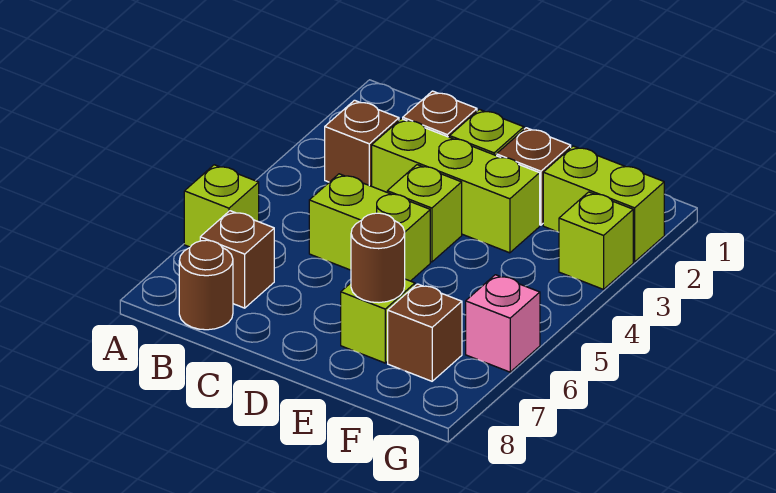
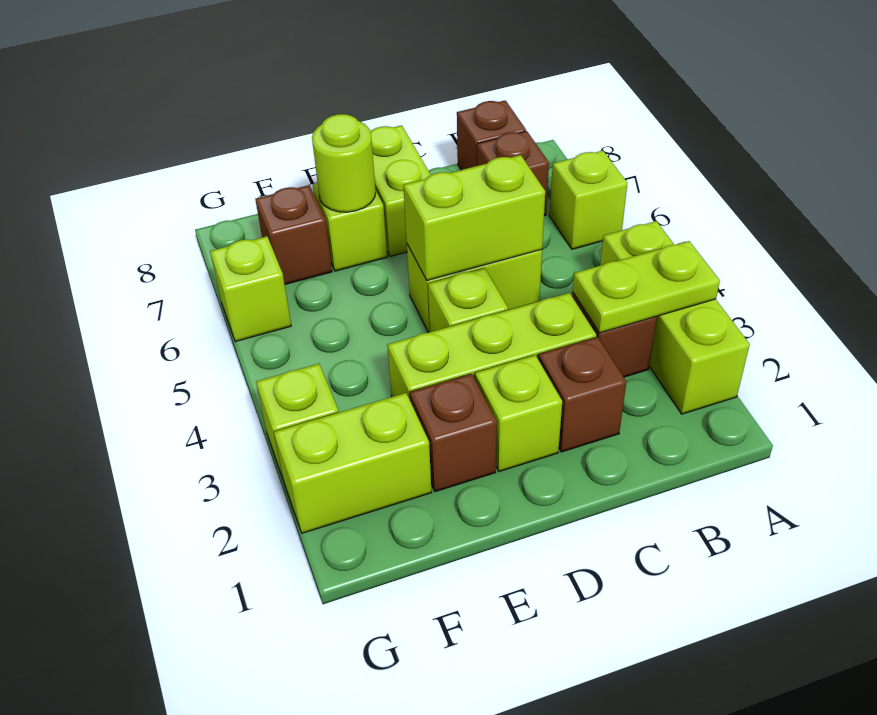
none -> lime brick A2:A4 level 1
none -> lime plate A3:B3 level 2
brown round brick B8 level 1 -> brown brick B8 level 1
none -> lime brick C5:D5 level 2
none -> lime brick D7:D8 level 1
brown round brick E7 level 2 -> lime round brick E7 level 2
pink brick G6 level 1 -> lime brick G6 level 1

